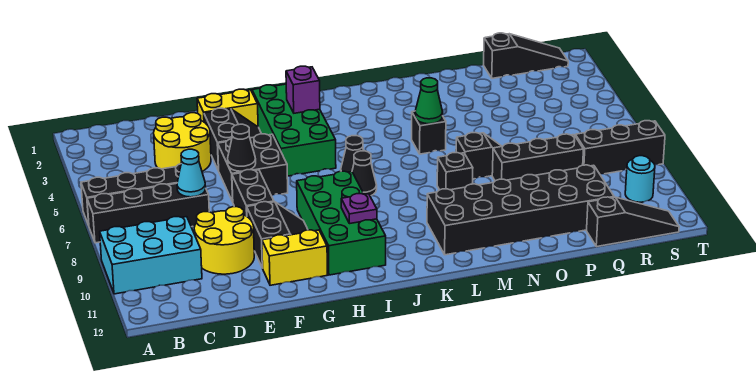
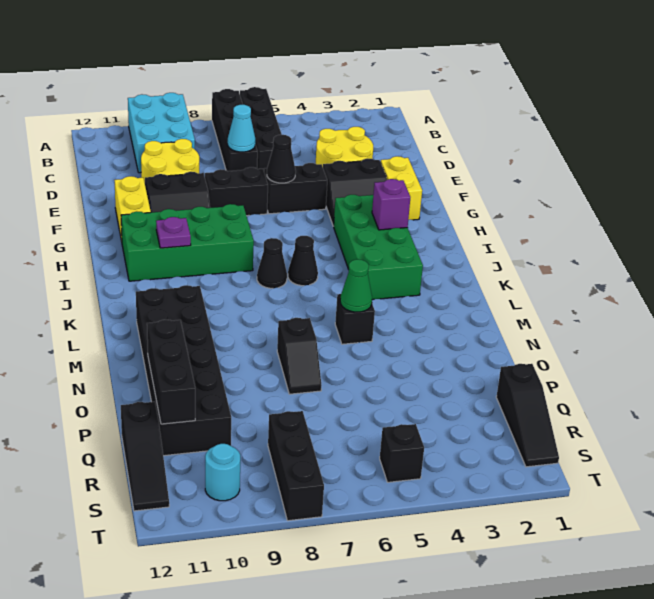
black brick F5:G6 level 1 -> black brick F5:F6 level 1
green brick H2:I5 level 1 -> green brick H3:K4 level 1
black brick M8 level 1 -> black brick S5 level 1
black brick O8:Q8 level 1 -> black brick O11:Q11 level 2

